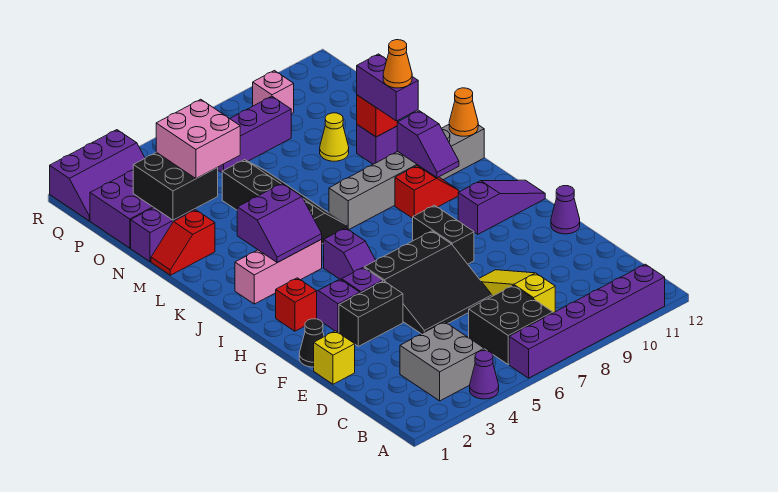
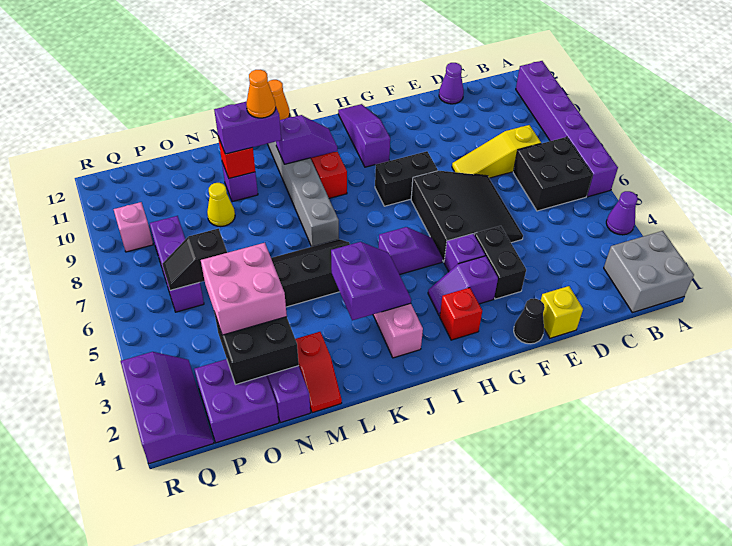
grey brick B3:C4 level 1 -> grey brick A1:B2 level 1
purple cone F12 level 1 -> purple cone D12 level 1
none -> black slope O6:P6 level 2 top O

